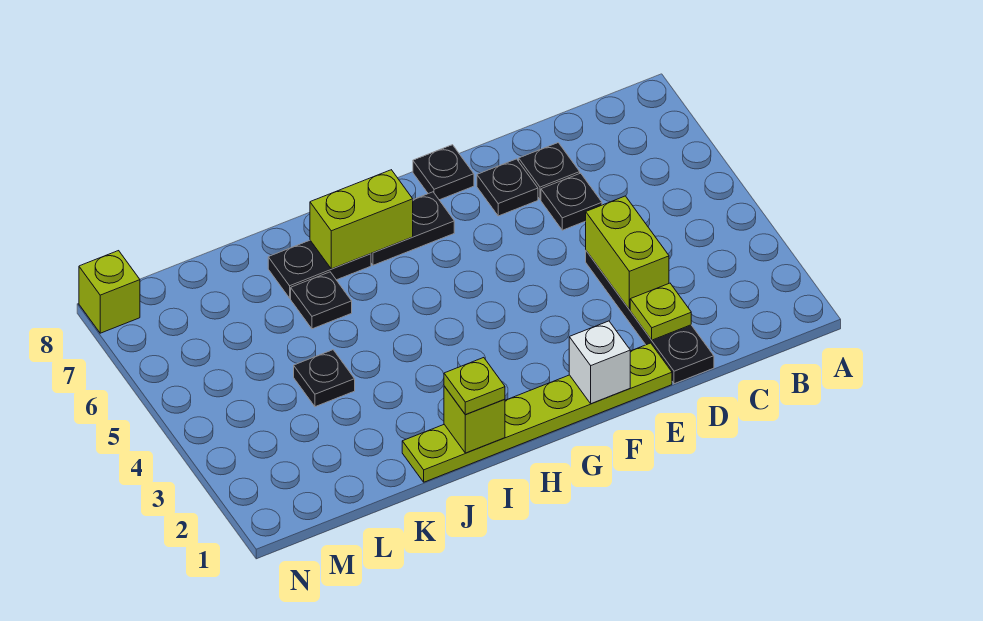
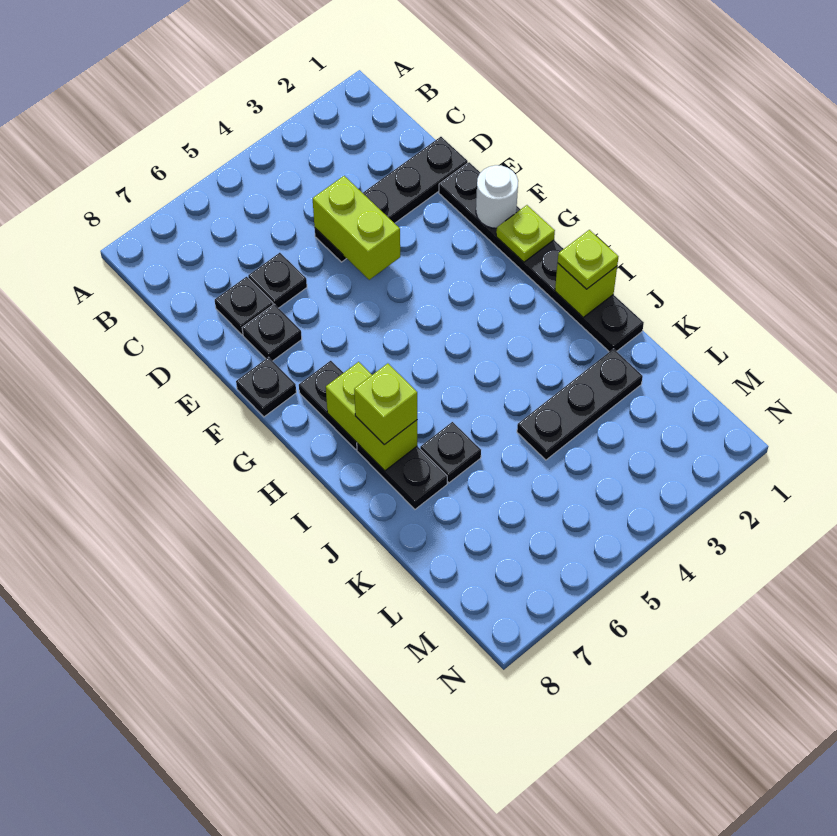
lime plate D2 level 2 -> lime plate G1 level 2
lime brick D3:D4 level 2 -> lime brick D4:E4 level 2
lime plate E1:J1 level 1 -> black plate E1:J1 level 1
white brick F1 level 2 -> white round brick F1 level 2
black plate K4 level 1 -> black plate K2:K4 level 1
lime brick N8 level 1 -> lime brick I7 level 3

